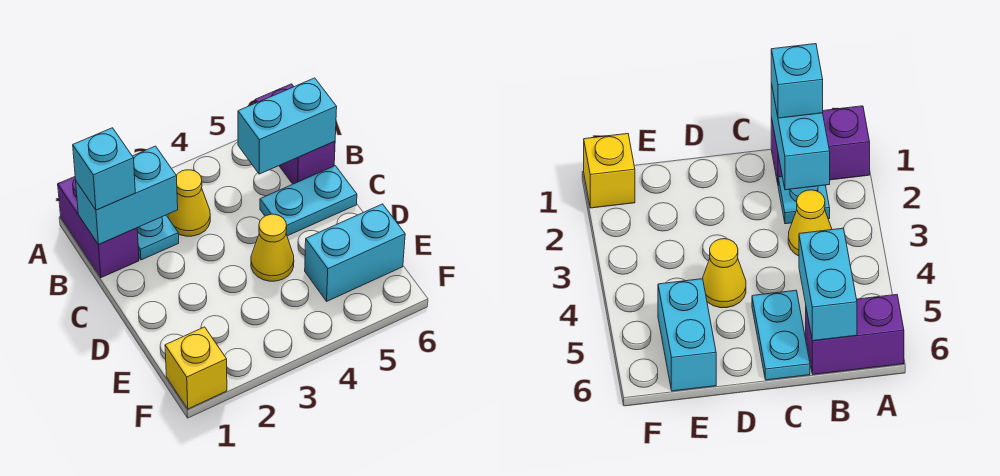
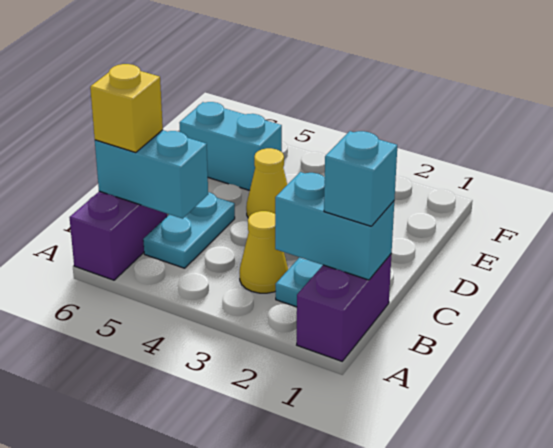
cyan plate C5:C6 level 1 -> cyan plate B5:C5 level 1
yellow brick F1 level 1 -> yellow brick B6 level 3

